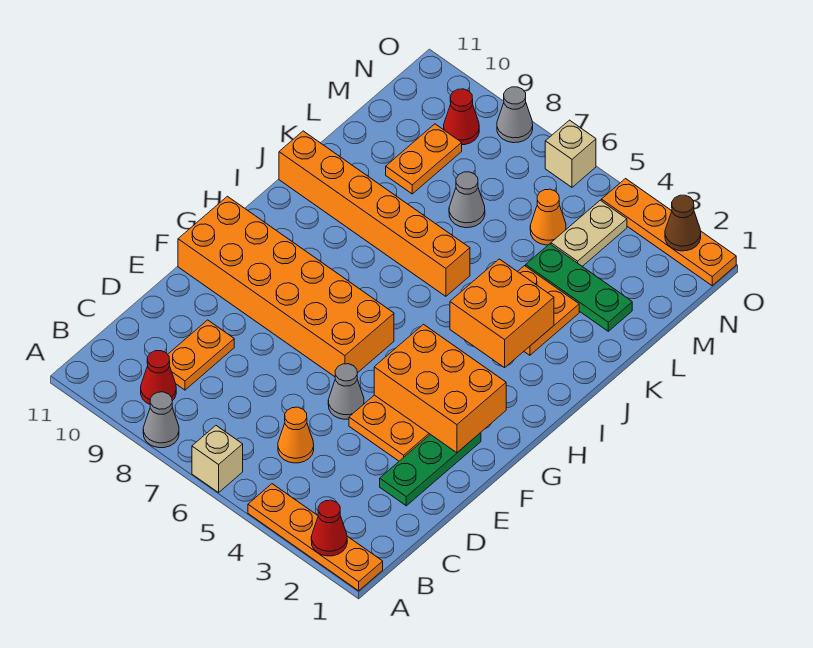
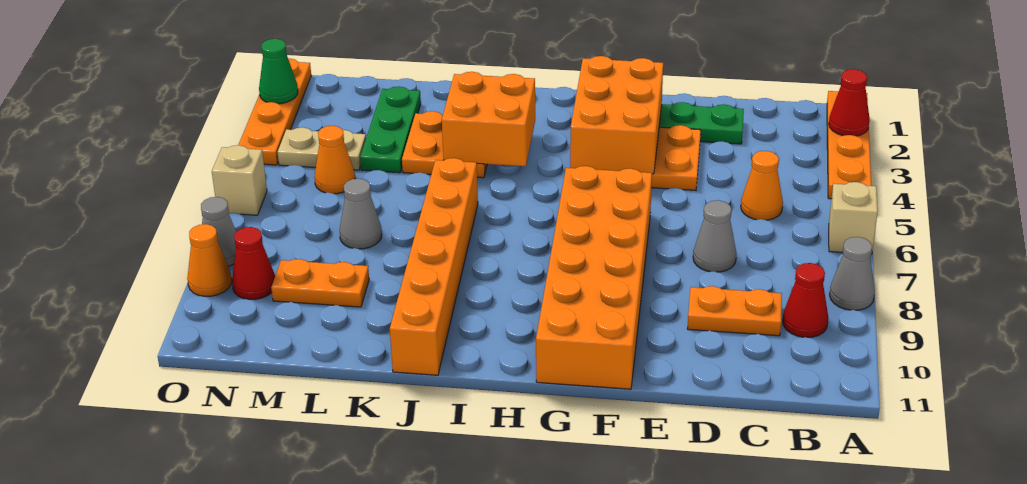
grey cone E5 level 1 -> grey cone D7 level 1
brown cone O2 level 2 -> green cone O2 level 2
none -> orange cone O9 level 1

